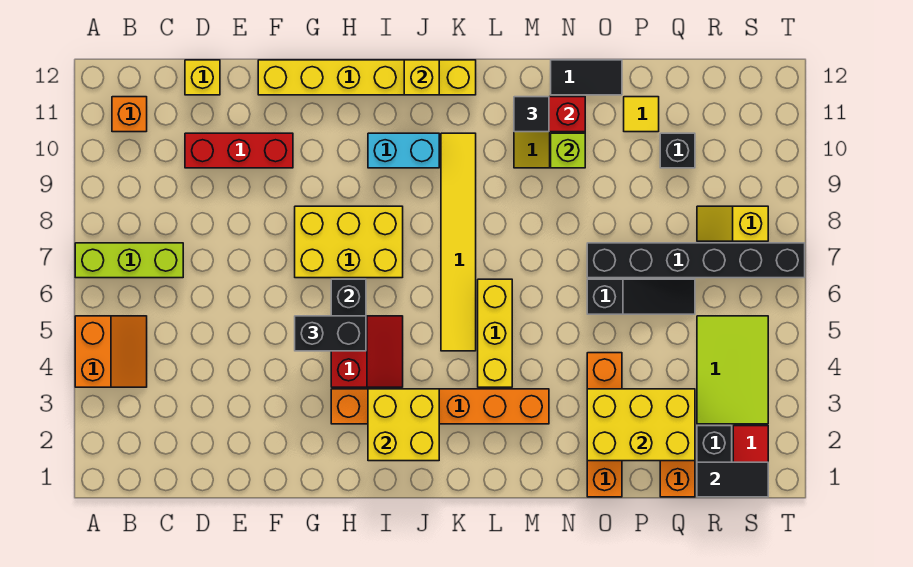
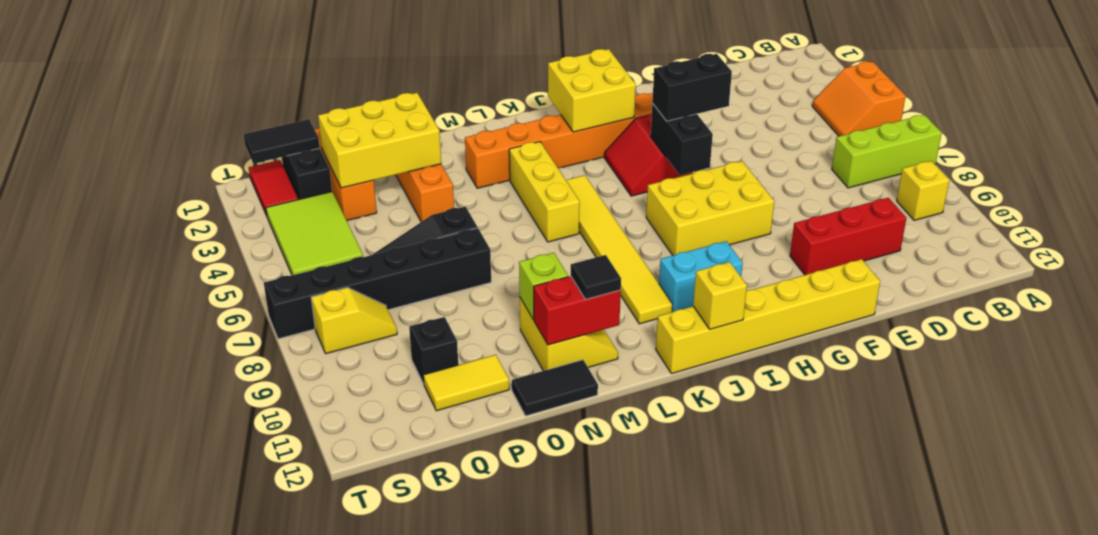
orange brick B11 level 1 -> none
yellow brick D12 level 1 -> yellow brick B9 level 1
yellow tile P11 level 1 -> yellow tile P11:Q11 level 1

